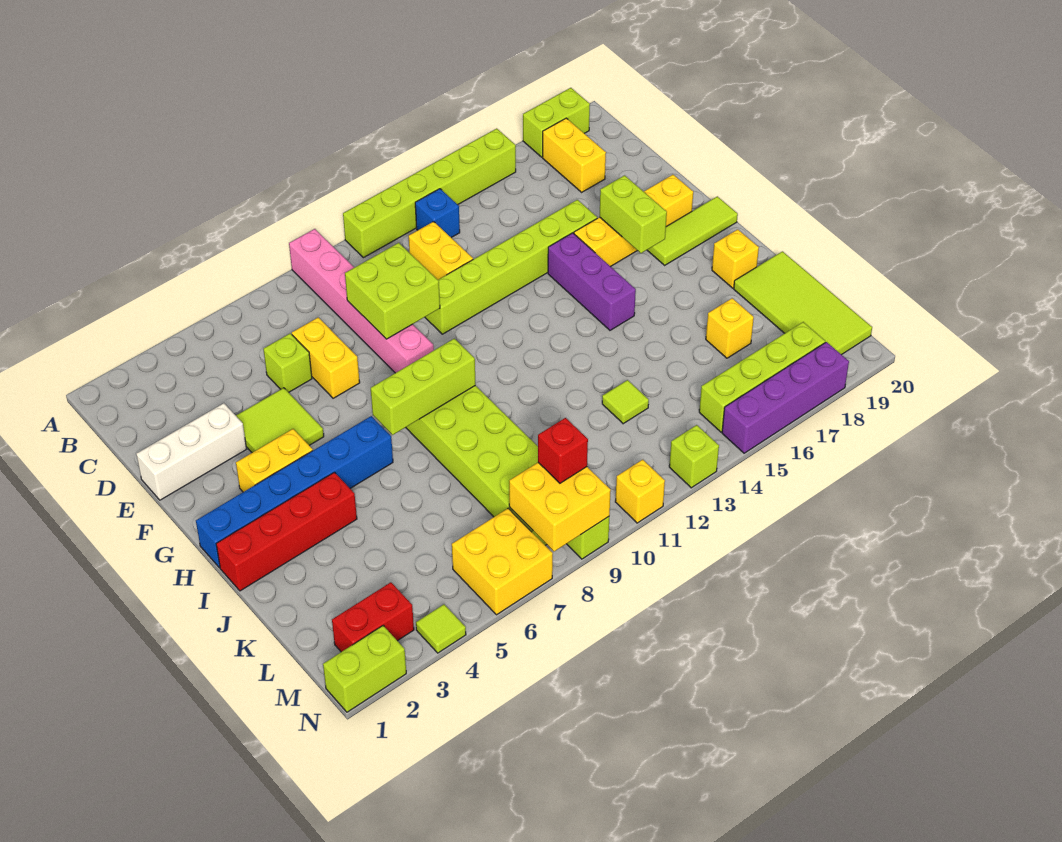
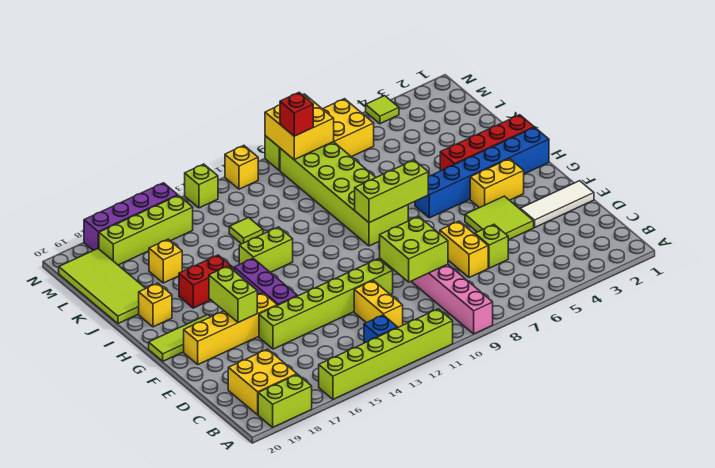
yellow brick B18:C18 level 1 -> yellow brick B18:C19 level 1
white brick E1:E3 level 1 -> white tile E1:E3 level 1
red brick M2:M3 level 1 -> red brick I16:I17 level 1
lime brick N1:N2 level 1 -> lime brick I13:I14 level 1

